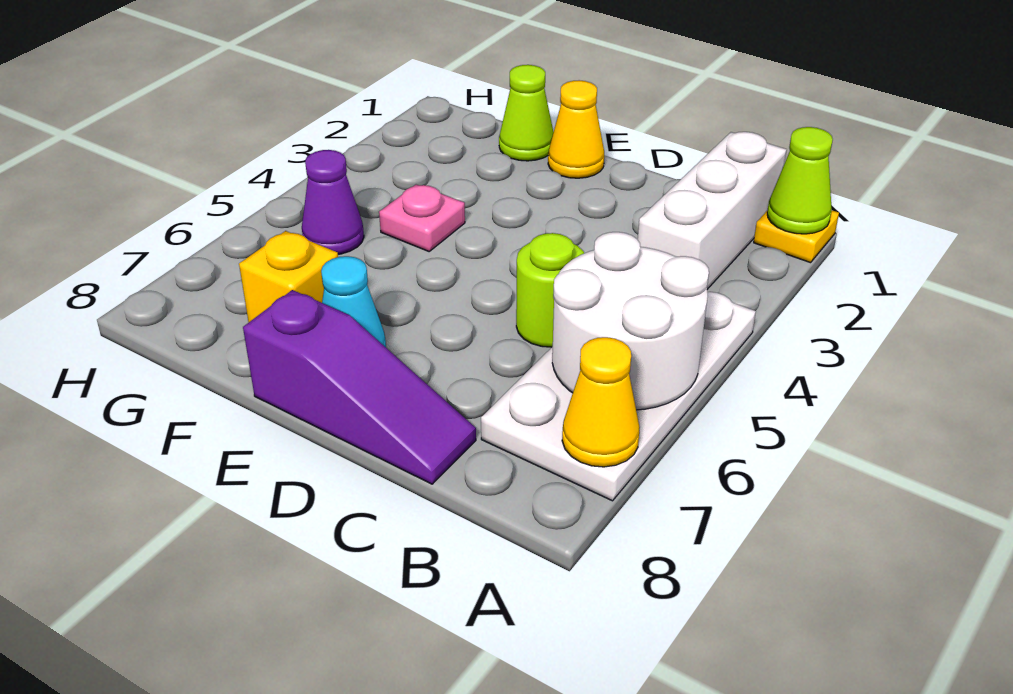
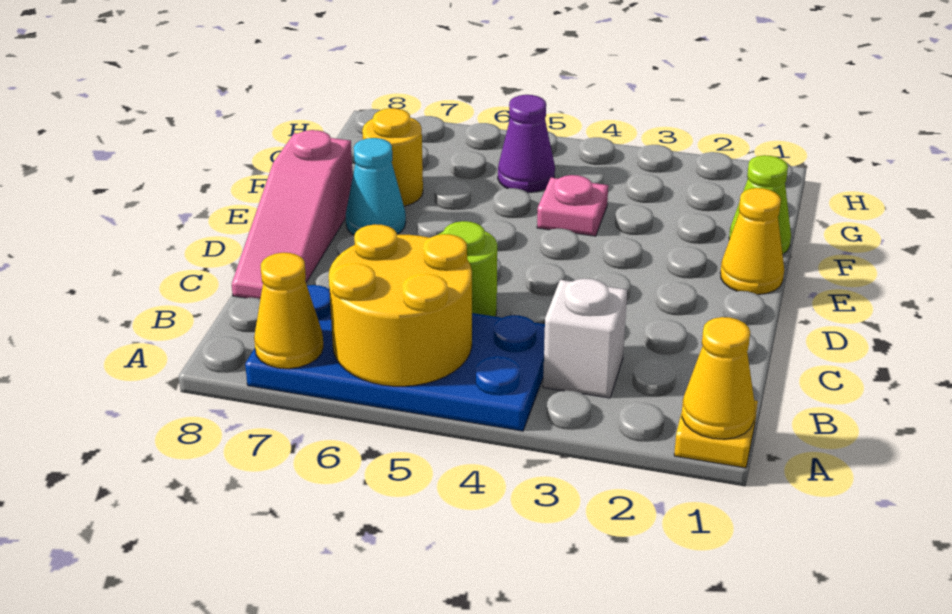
lime cone A1 level 2 -> yellow cone A1 level 2
white plate A4:B7 level 1 -> blue plate A4:B7 level 1
white round brick A5:B6 level 2 -> yellow round brick A5:B6 level 2
white brick B1:B3 level 1 -> white brick B3 level 1
purple slope C8:E8 level 1 top E -> pink slope C8:E8 level 1 top E
yellow brick F7 level 1 -> yellow round brick F7 level 1

